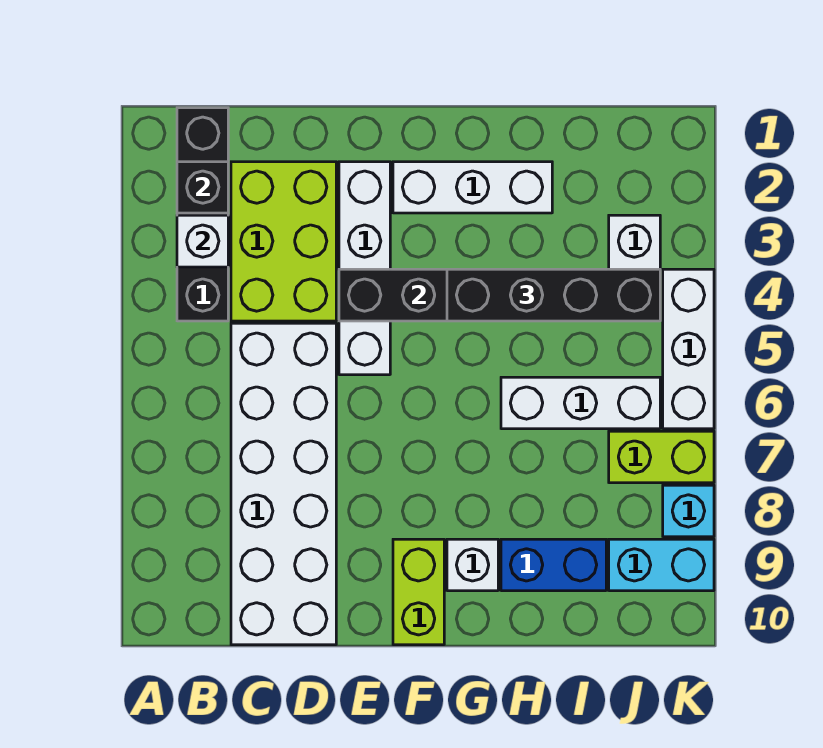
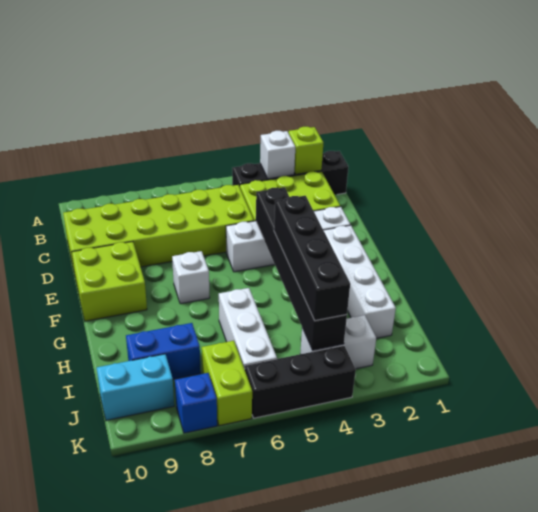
black brick B2 level 2 -> lime brick B2 level 2
white brick C5:D10 level 1 -> lime brick C5:D10 level 1
white brick F2:H2 level 1 -> white brick F2:I2 level 1
lime brick F9:F10 level 1 -> lime brick E9:F10 level 1
white brick G9 level 1 -> white brick F7 level 1
blue brick H9:I9 level 1 -> blue brick I8:I9 level 1
cyan brick J9:K9 level 1 -> cyan brick J9:J10 level 1
white brick K4:K6 level 1 -> black brick K4:K6 level 1
cyan brick K8 level 1 -> blue brick K8 level 1

